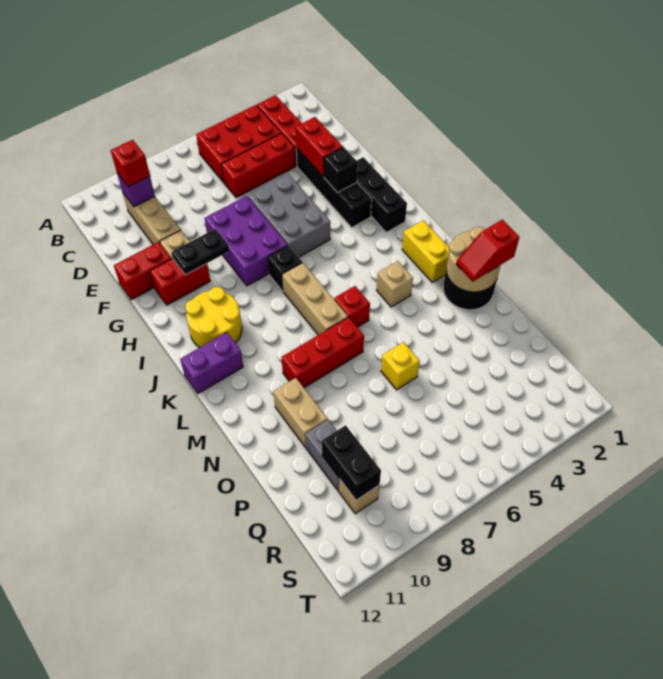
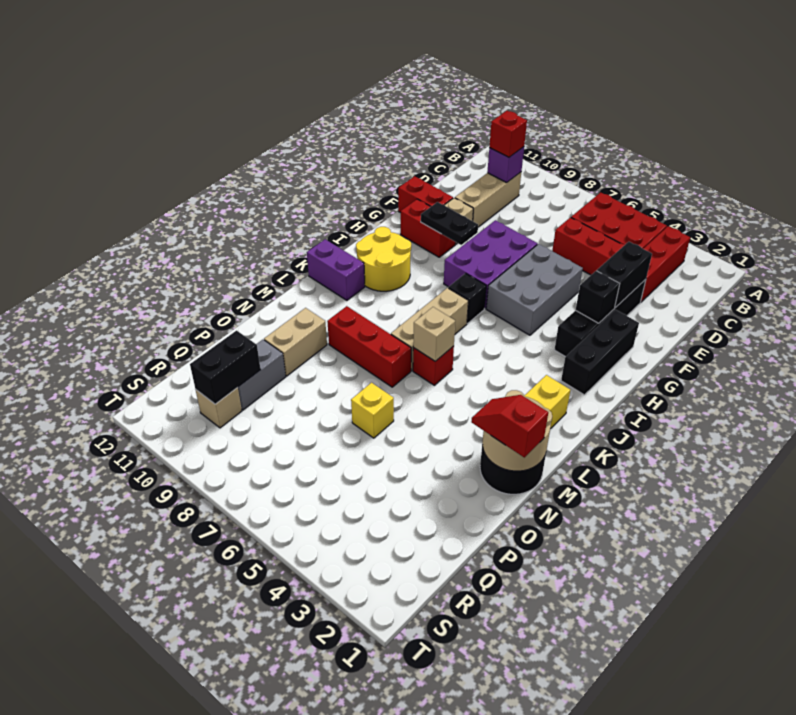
red brick E3:F3 level 2 -> black brick E3:F3 level 2
tan brick L4 level 1 -> tan brick L6 level 2

